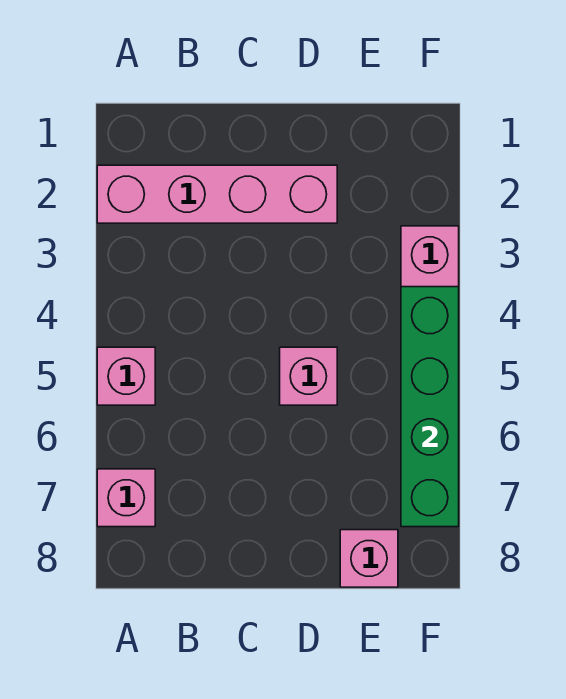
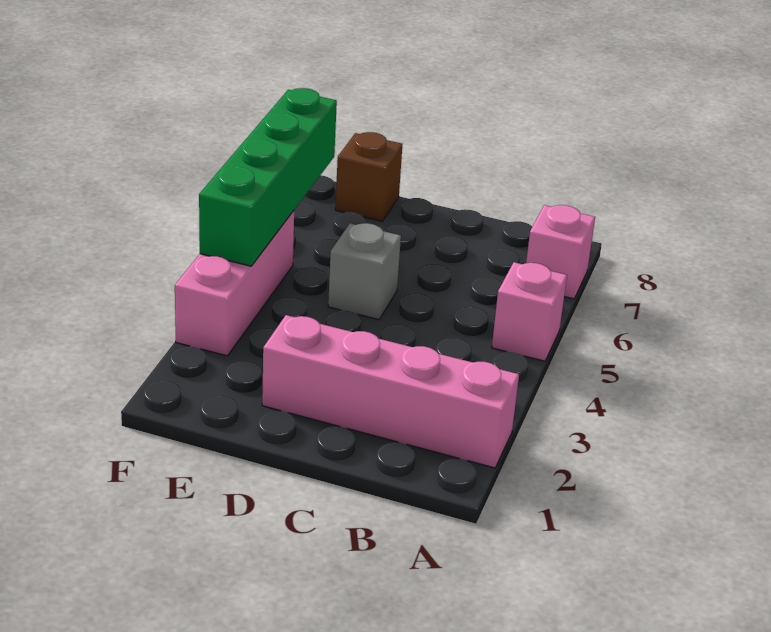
pink brick D5 level 1 -> grey brick D5 level 1
pink brick E8 level 1 -> brown brick E8 level 1

